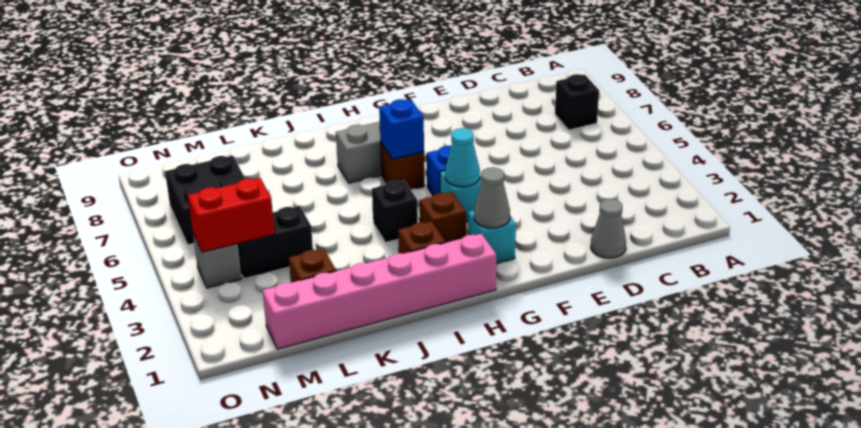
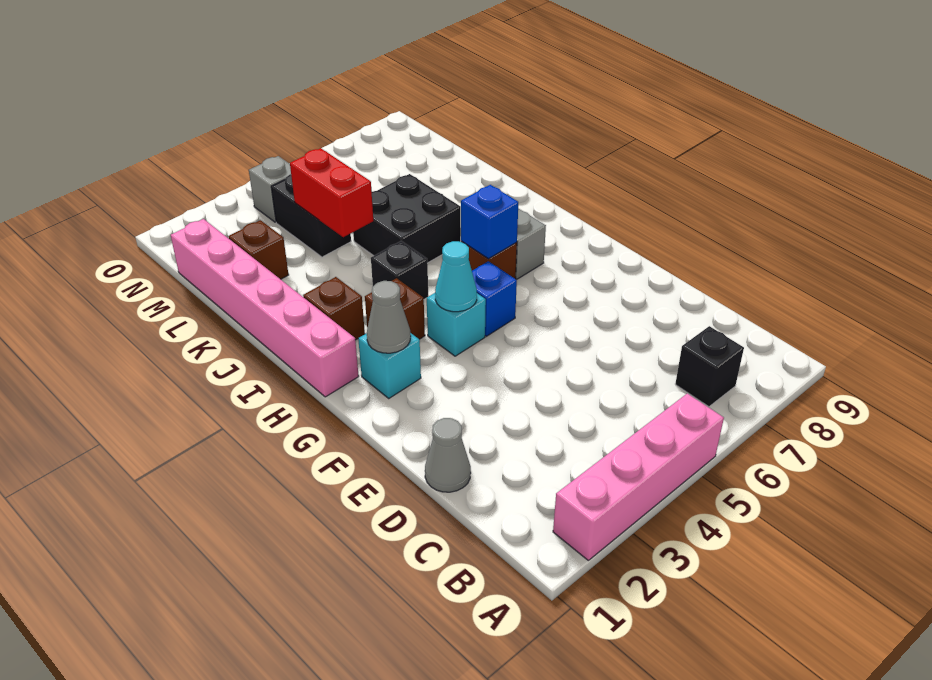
none -> pink brick A2:A5 level 1
red brick M4:N4 level 2 -> red brick K4:L4 level 2
black brick M6:N7 level 1 -> black brick J5:K6 level 1

